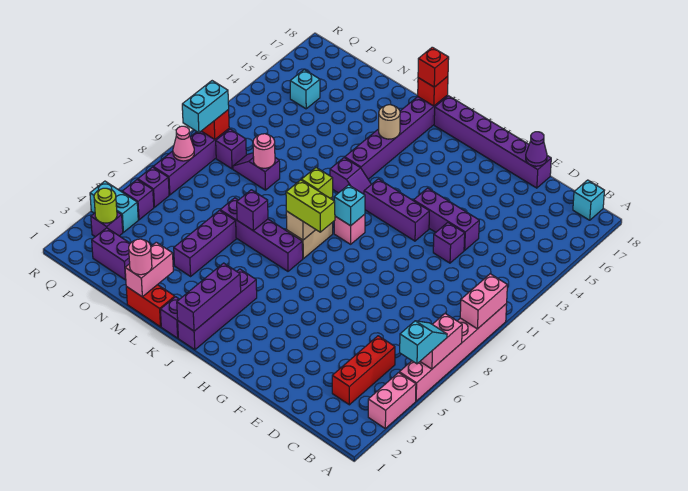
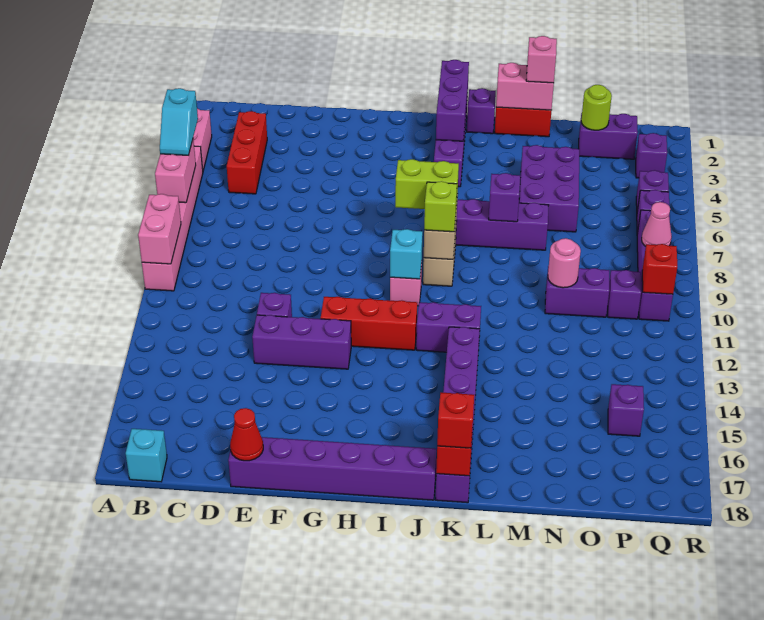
purple cone E18 level 2 -> red cone E18 level 2
purple brick G12:I12 level 1 -> red brick G12:I12 level 1
purple slope J12:K12 level 1 top K -> purple brick J12:K12 level 1
tan round brick K15 level 2 -> none
pink brick M1:M2 level 2 -> pink brick L1:M1 level 2
pink round brick M1 level 3 -> pink brick M1 level 3
purple brick M4:M6 level 1 -> purple brick M4:N6 level 1
purple slope N10:O10 level 1 top N -> purple brick N10:O10 level 1
cyan brick P15 level 1 -> purple brick P15 level 1
lime round brick Q3 level 2 -> lime round brick O2 level 2
cyan brick Q4:R4 level 1 -> none
cyan brick Q9:Q10 level 3 -> none

